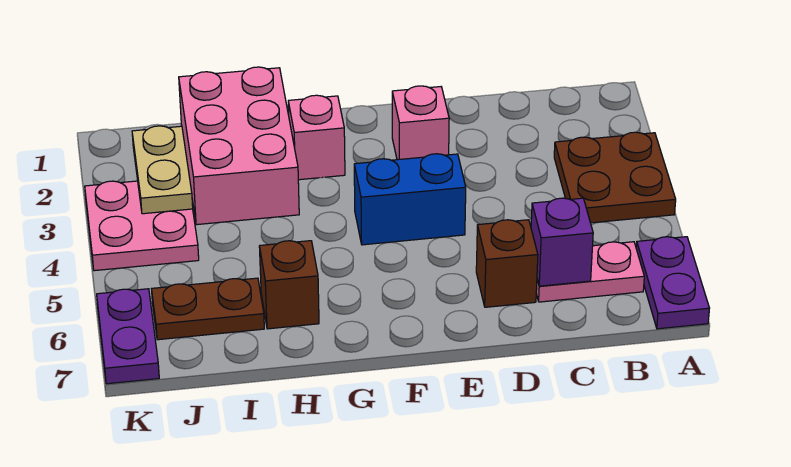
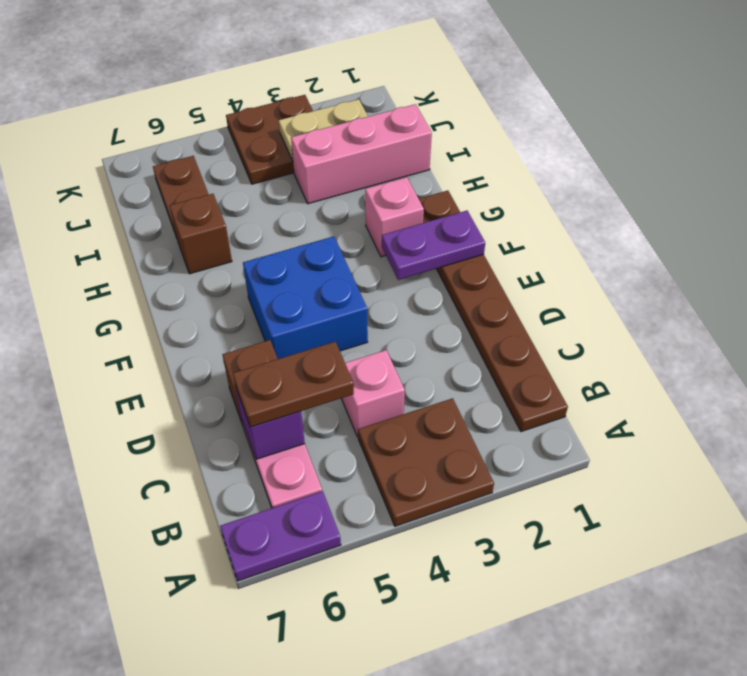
none -> brown plate B1:G1 level 1
none -> brown plate C5:C6 level 3
pink brick E2 level 1 -> pink brick C4 level 1
blue brick E4:F4 level 1 -> blue brick E4:F5 level 1
pink brick H1:I3 level 1 -> pink brick I1:I3 level 1
pink plate J3:K4 level 1 -> brown plate J3:K4 level 1
purple plate K6:K7 level 1 -> purple plate F1:F2 level 2

